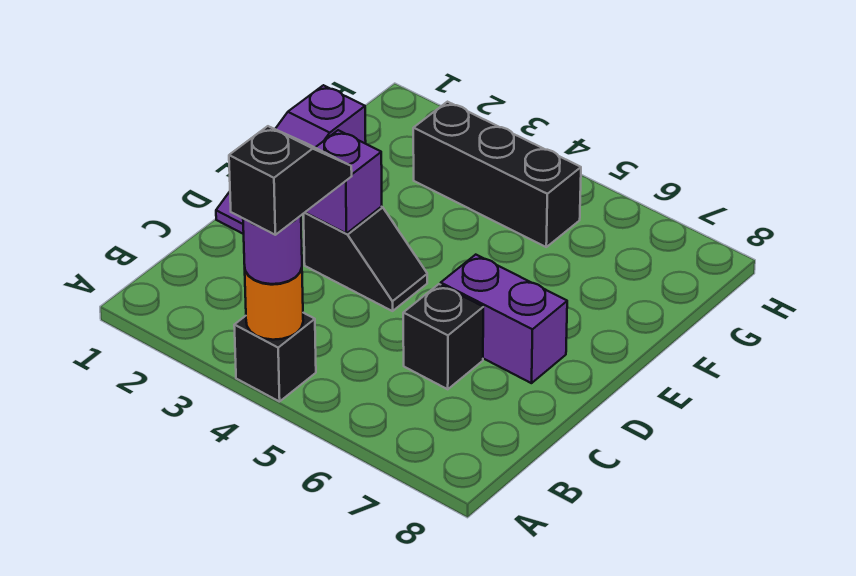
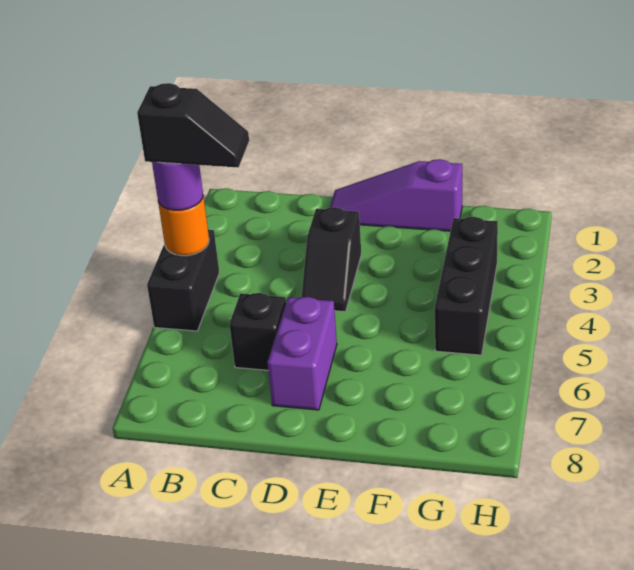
black brick A4 level 1 -> black brick A4:A5 level 1
purple brick D3 level 2 -> none

